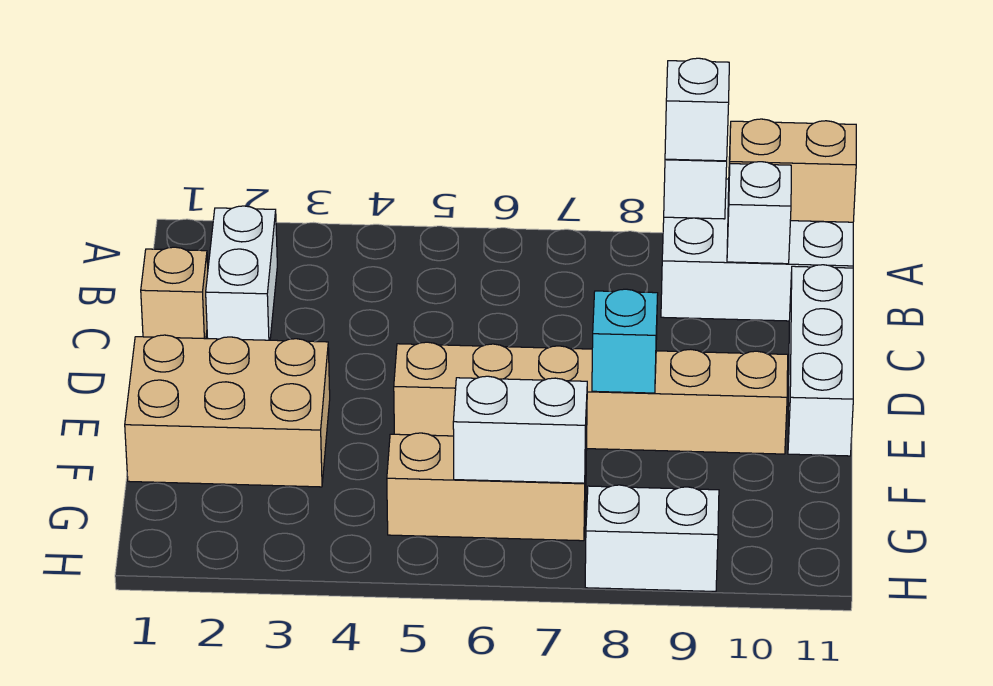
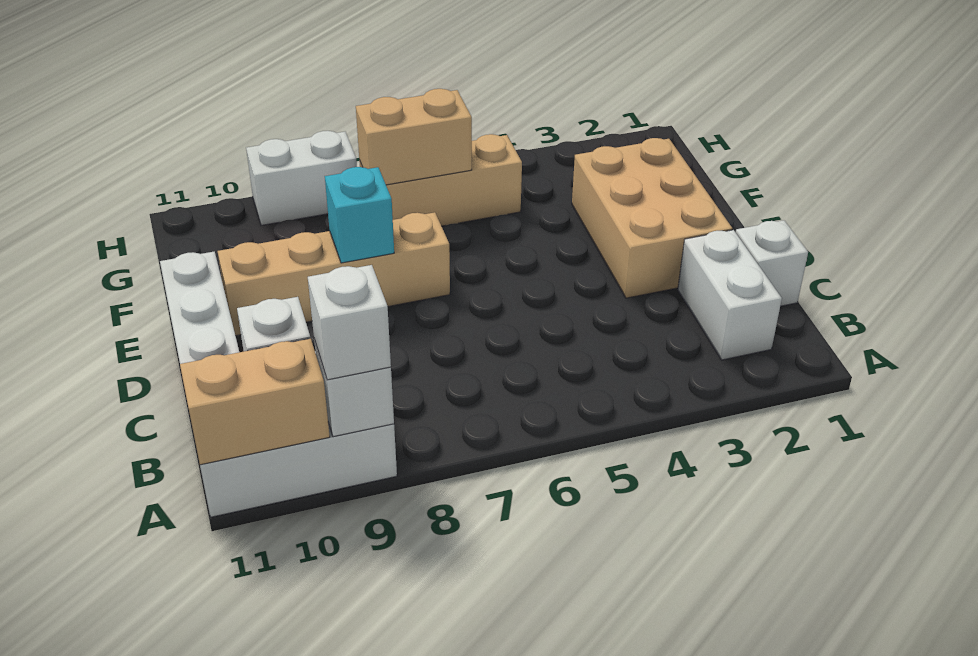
tan brick C1 level 1 -> white brick C1 level 1
tan brick E1:F3 level 1 -> tan brick D2:F3 level 1
tan brick E5:E10 level 1 -> tan brick E7:E10 level 1
white brick G6:G7 level 2 -> tan brick G6:G7 level 2

